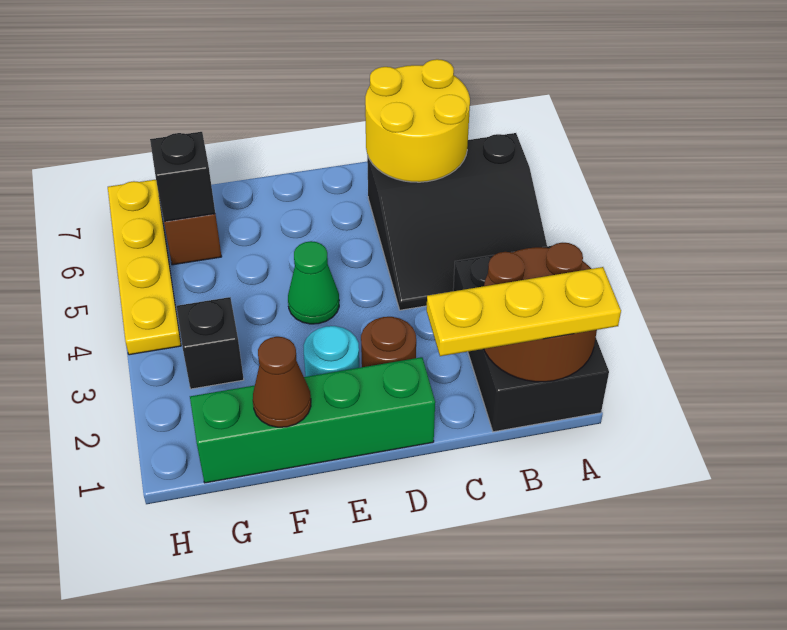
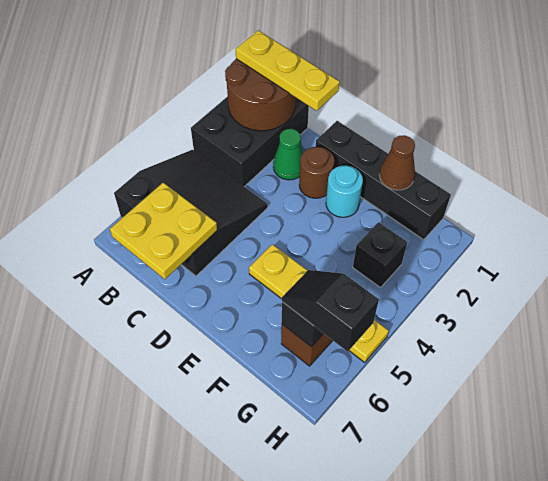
yellow round brick B6:C7 level 2 -> yellow plate B6:C7 level 2
green brick D1:G1 level 1 -> black brick D1:G1 level 1
green cone E4 level 1 -> green cone C2 level 1
none -> black slope G6:H6 level 3 top H
yellow plate H4:H7 level 1 -> yellow plate E5:H5 level 1

